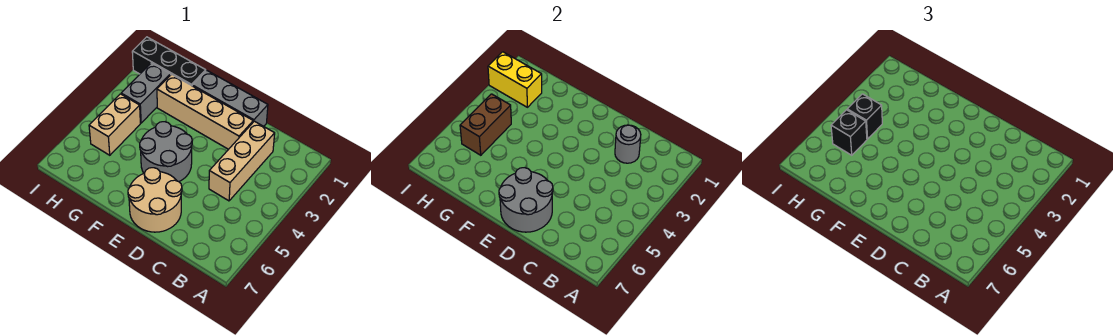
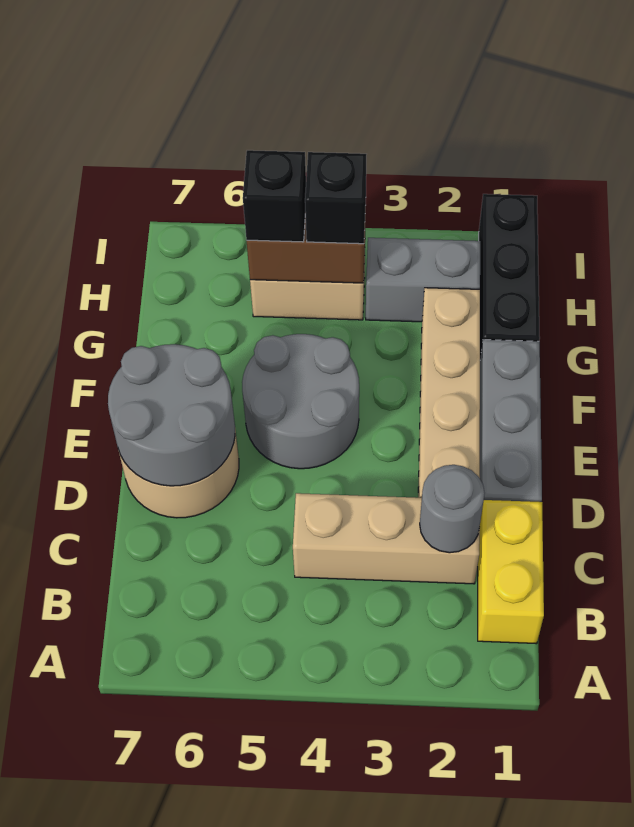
yellow brick H2:I2 level 2 -> yellow brick B1:C1 level 1

